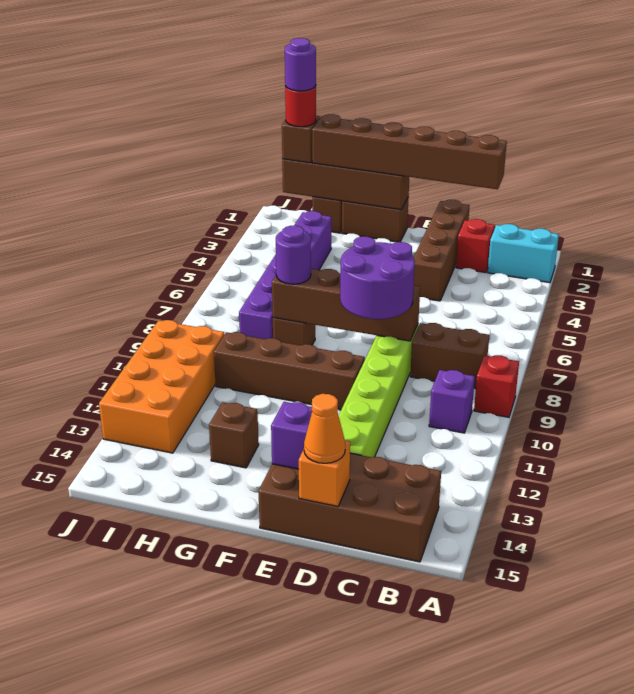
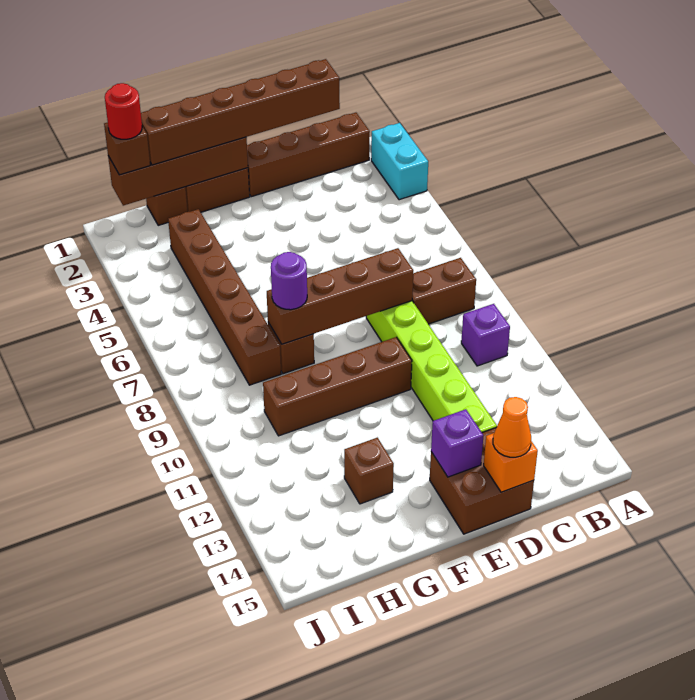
cyan brick A2:B2 level 1 -> cyan brick A2:A3 level 1
red brick A9 level 1 -> none
brown brick B14:E15 level 1 -> brown brick D14:E15 level 1
red brick C2 level 1 -> none
brown brick D1:D4 level 1 -> brown brick B1:E1 level 1
purple round brick D8:E9 level 3 -> none
purple brick H3:H8 level 1 -> brown brick H3:H8 level 1
purple round brick I1 level 5 -> none
orange brick I10:J13 level 1 -> none

